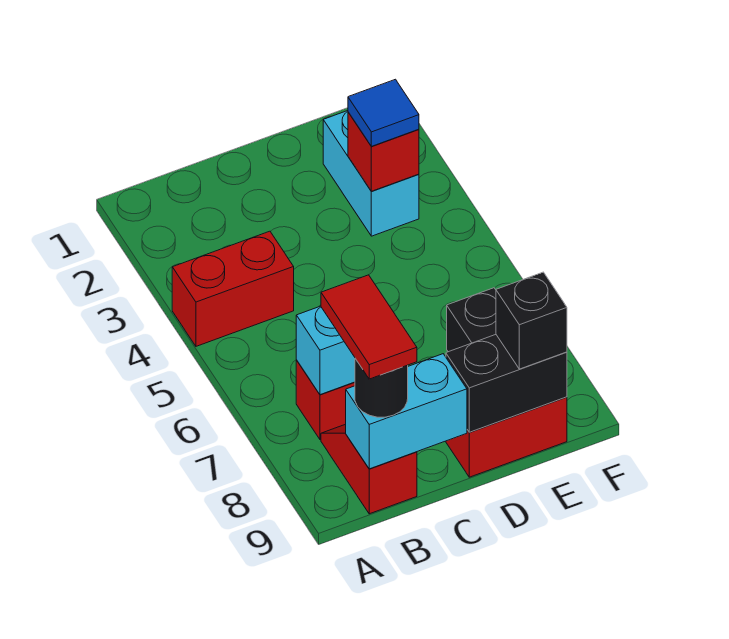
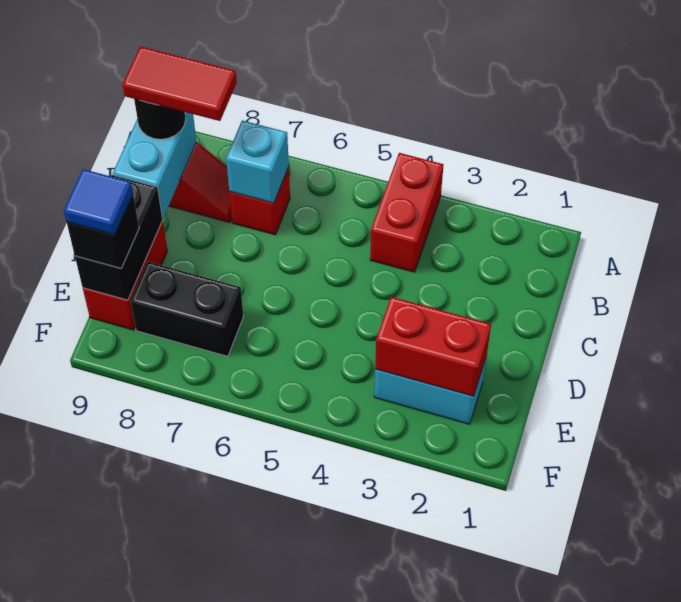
red brick E3 level 2 -> red brick E2:E3 level 2
blue tile E3 level 3 -> blue tile E9 level 4

